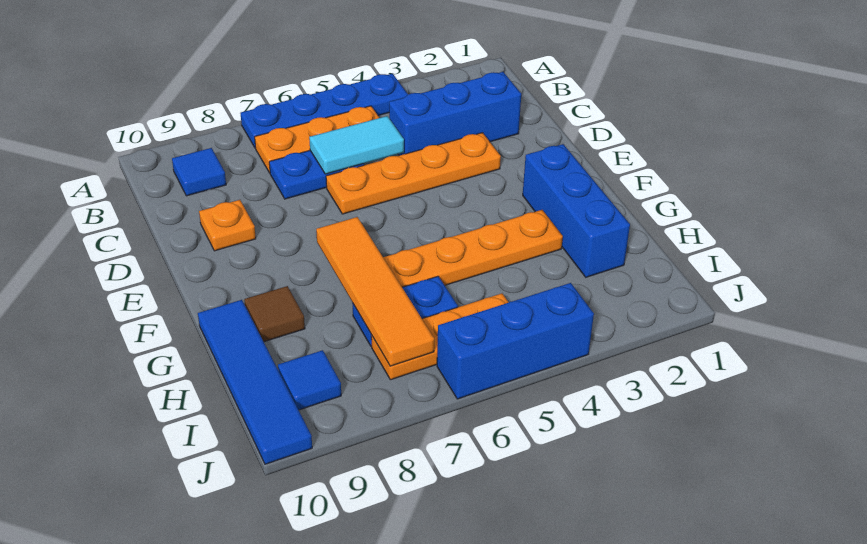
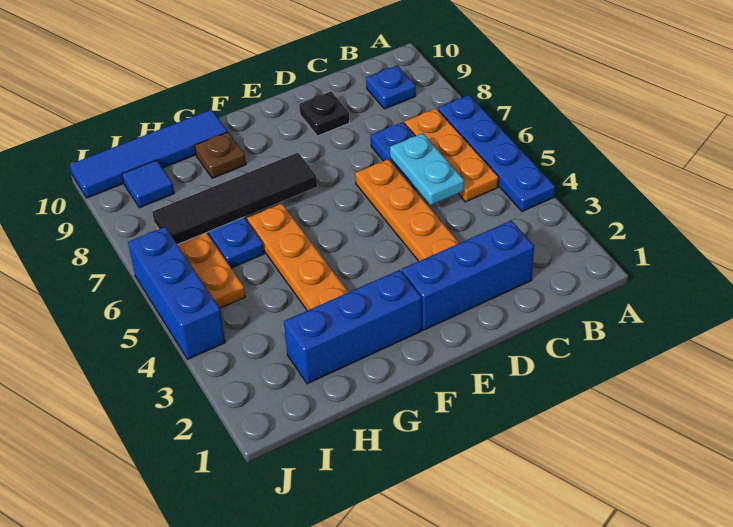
blue tile B9 level 1 -> blue plate B9 level 1
blue brick C2:C4 level 1 -> blue brick C2:E2 level 1
cyan tile C5:C6 level 2 -> cyan plate C5:C6 level 2
orange plate D9 level 1 -> black plate D9 level 1
orange tile F7:I7 level 2 -> black tile F7:I7 level 2
brown tile G9 level 1 -> brown plate G9 level 1

